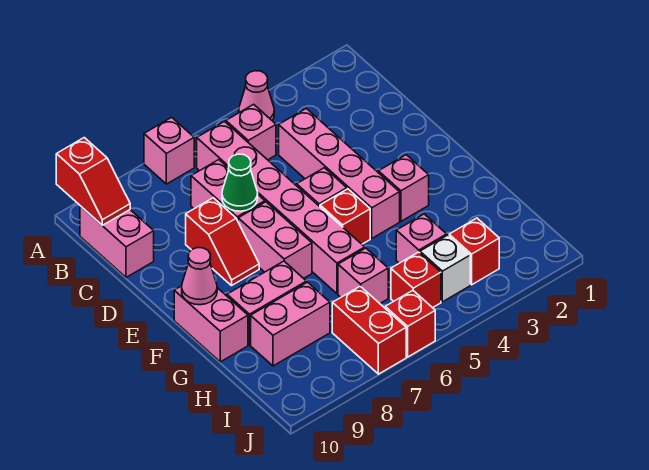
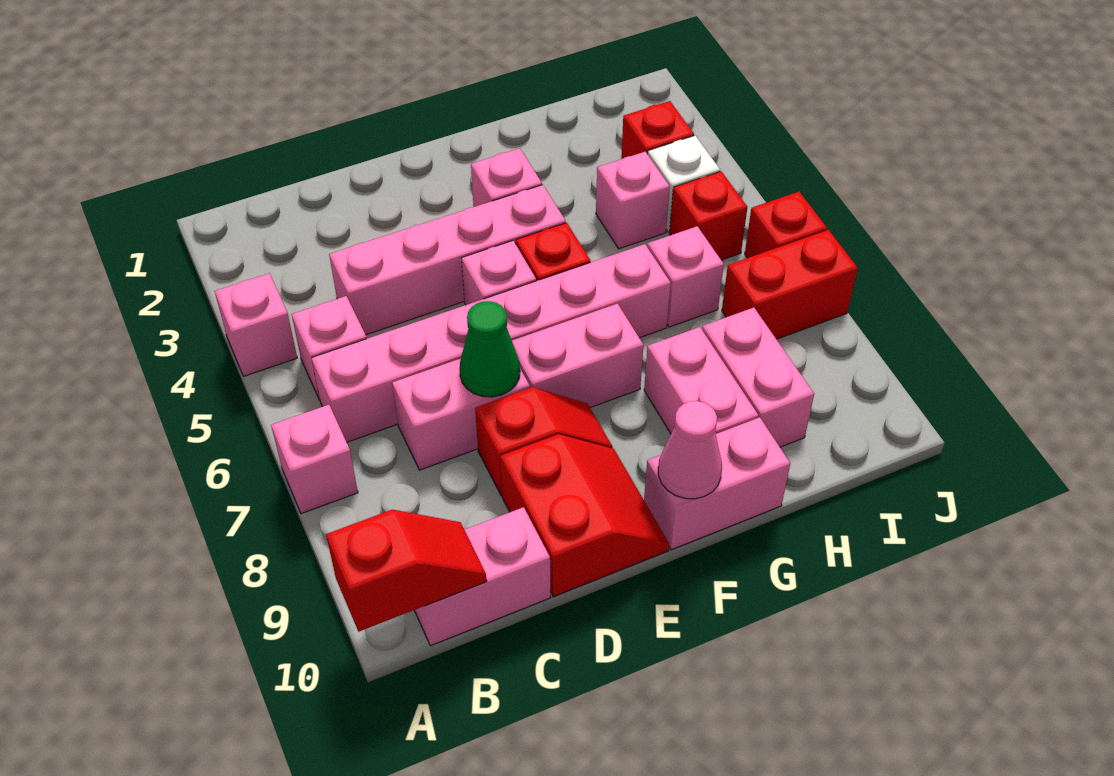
pink cone A4 level 1 -> pink brick A4 level 1
none -> red slope D9:E10 level 1 top D

